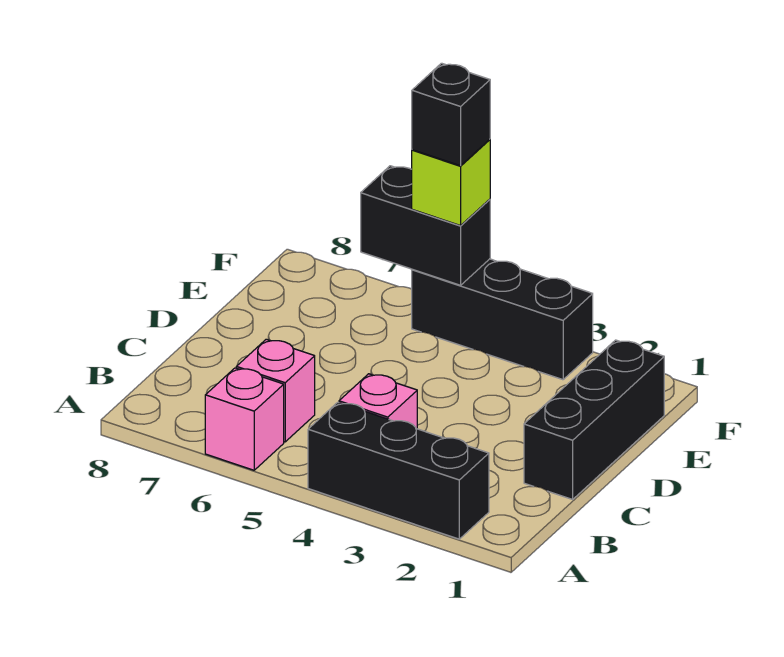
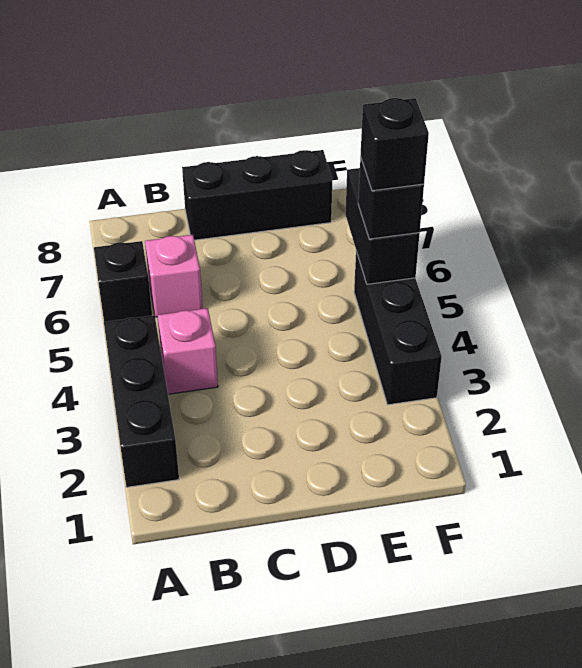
pink brick A6 level 1 -> black brick A6 level 1
black brick C1:E1 level 1 -> black brick C8:E8 level 1
lime brick F5 level 3 -> black brick F5 level 3

